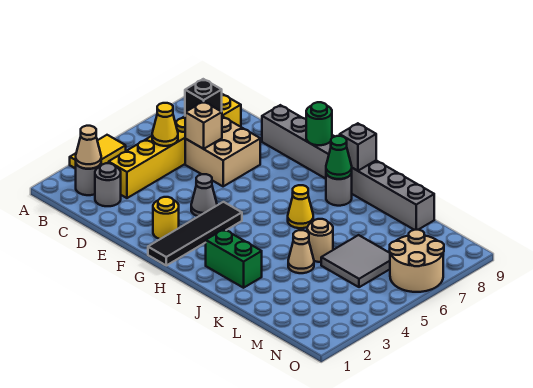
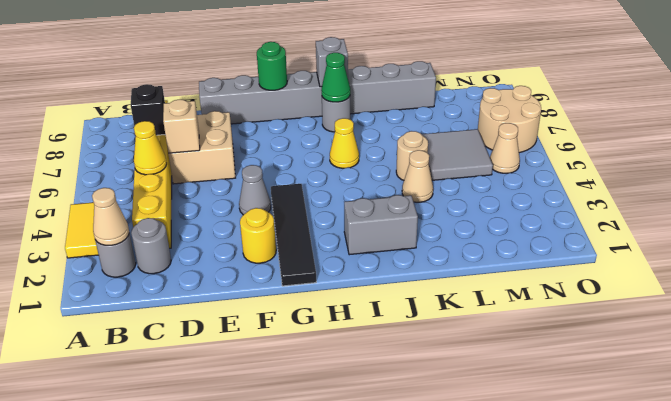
green brick I2:J2 level 1 -> grey brick I2:J2 level 1
none -> tan cone N5 level 1

